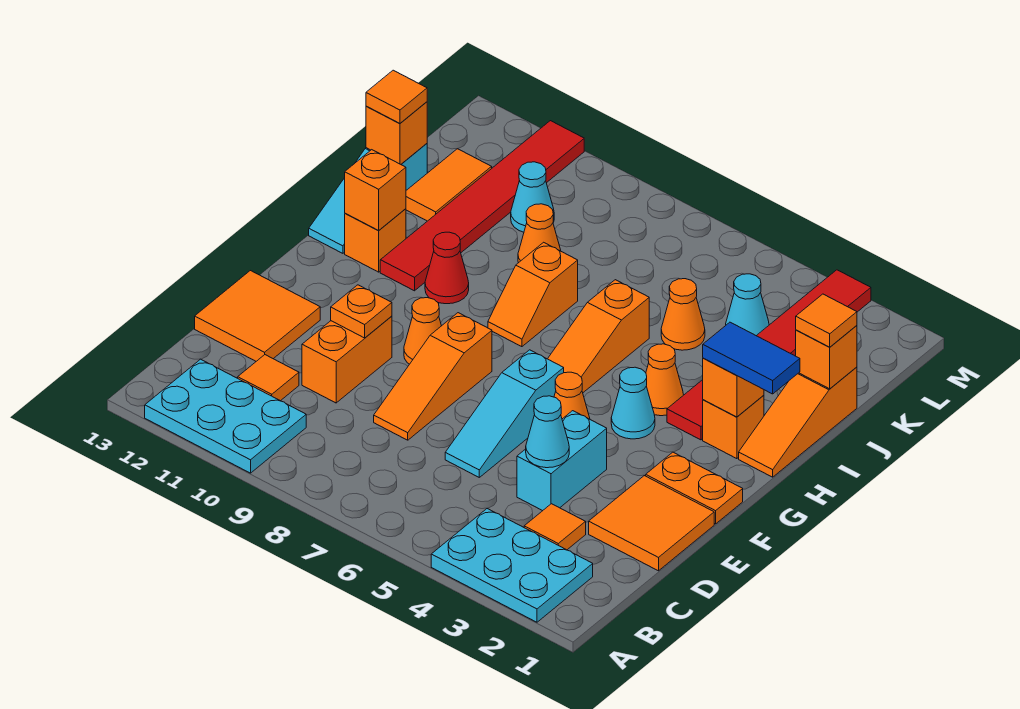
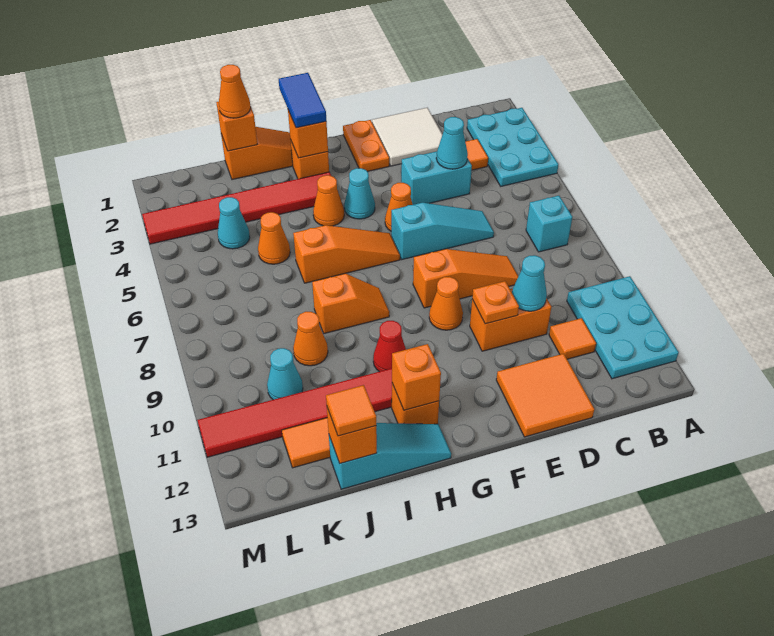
none -> cyan brick B7 level 1
orange tile D1:E2 level 1 -> white tile D1:E2 level 1
none -> cyan cone D10 level 2
orange tile J1 level 3 -> orange cone J1 level 3

